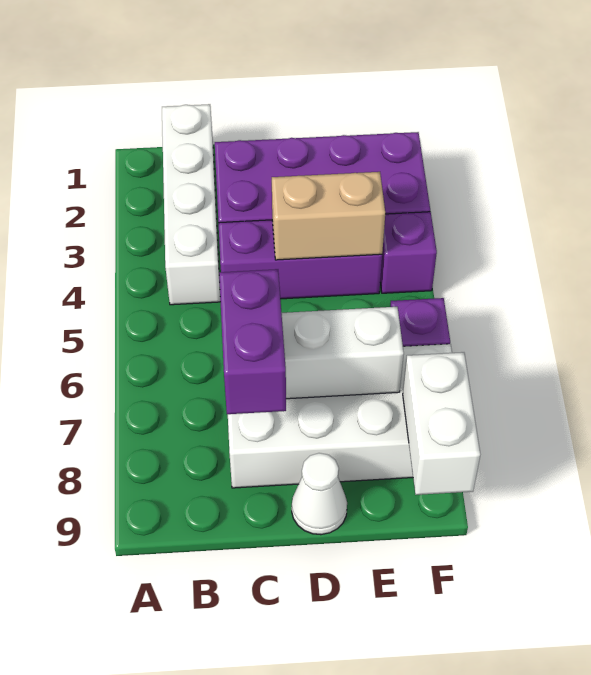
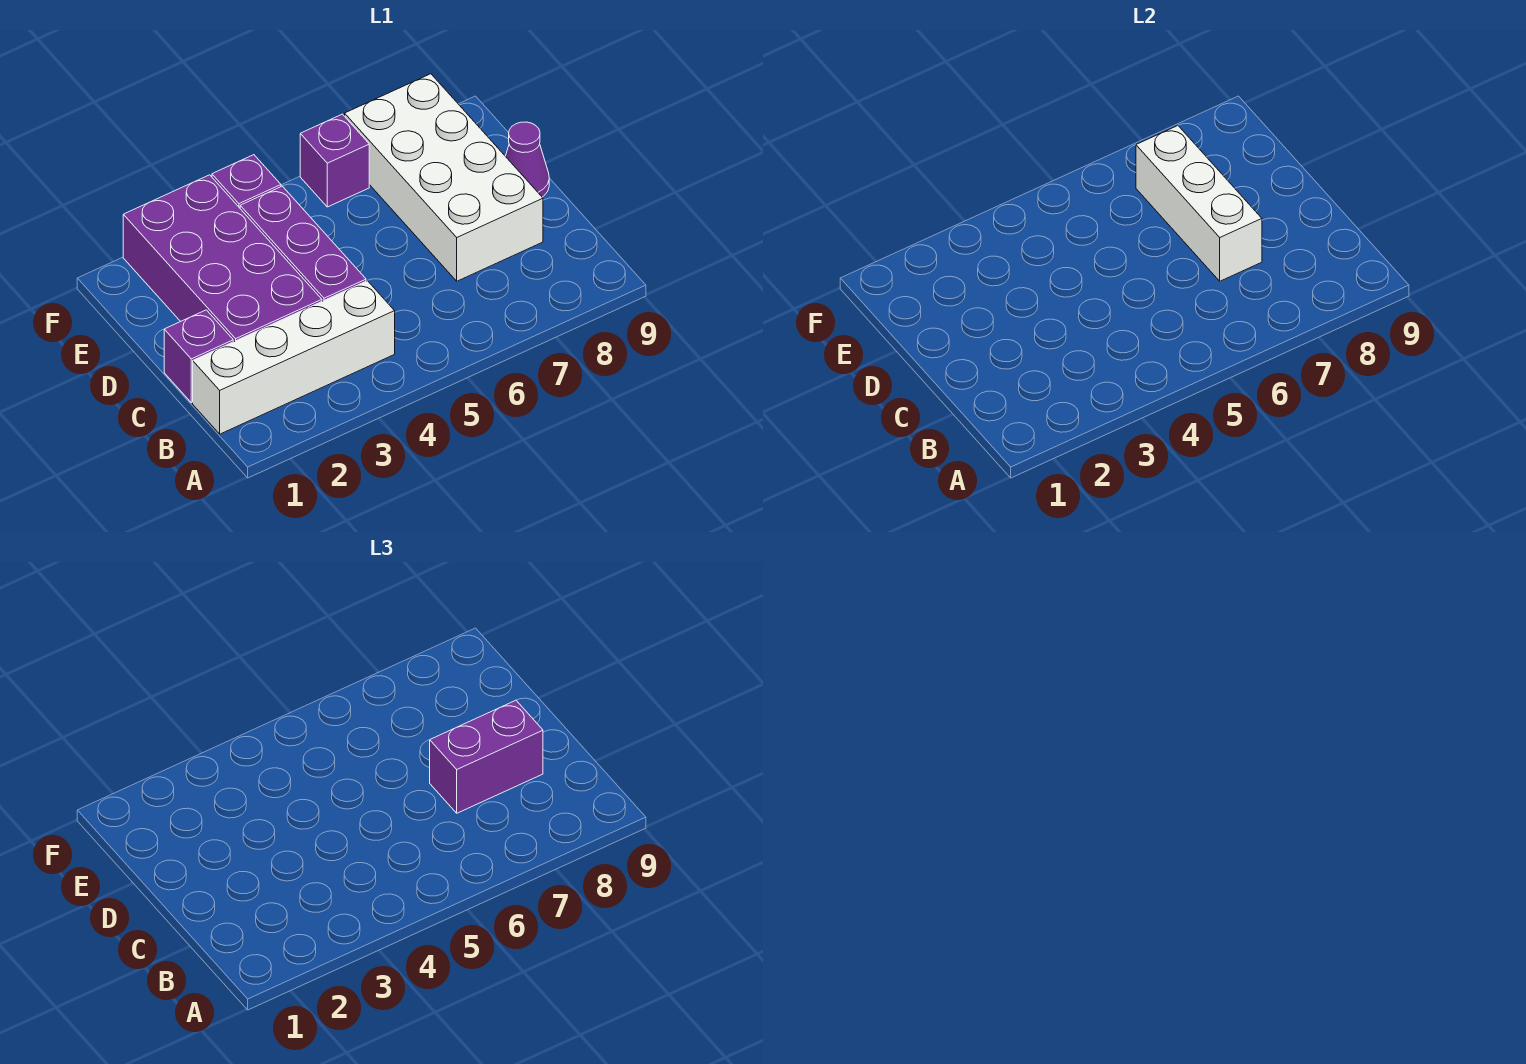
none -> purple brick C1 level 1
tan brick D4:E4 level 2 -> none
white cone D9 level 1 -> purple cone D9 level 1
white brick F8:F9 level 2 -> none

